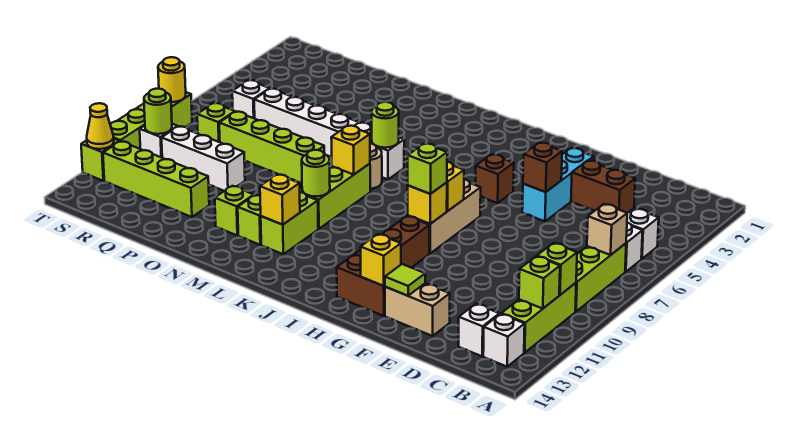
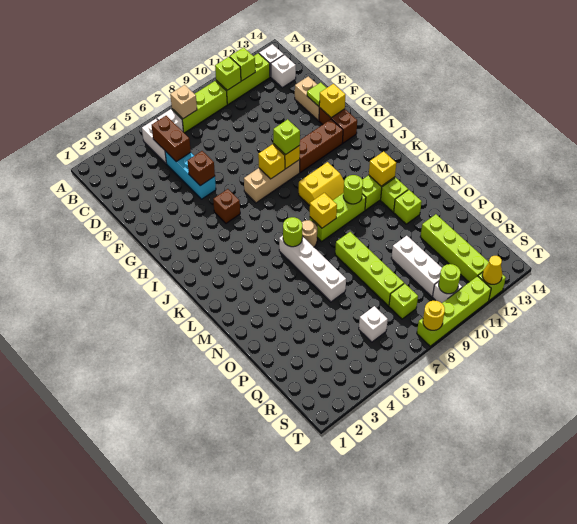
cyan brick F3:F5 level 1 -> cyan brick D5:F5 level 1
none -> yellow slope J9:K10 level 1 top J
white brick L6:Q6 level 1 -> white brick L6:O6 level 1

